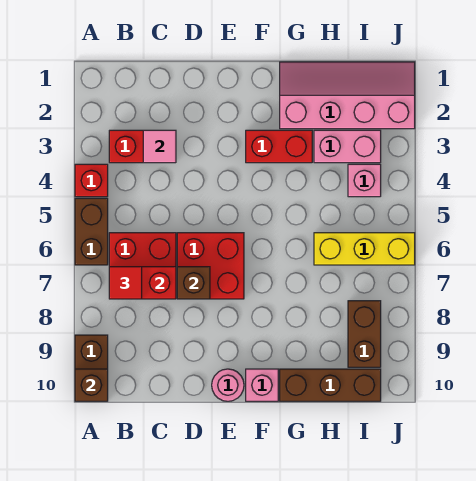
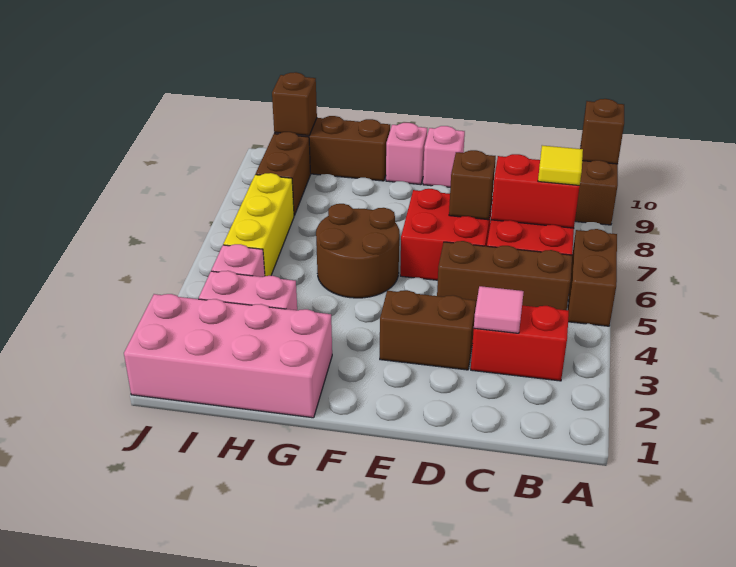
red brick A4 level 1 -> none
none -> brown brick B5:D5 level 1
red tile B7 level 3 -> yellow tile B7 level 3
none -> brown brick D3:E3 level 1
pink round brick E10 level 1 -> pink brick E10 level 1
red brick F3:G3 level 1 -> none
none -> brown round brick F5:G6 level 1
pink slope G1:J2 level 1 top 2 -> pink brick G1:J2 level 1
yellow brick H6:J6 level 1 -> yellow brick I5:I7 level 1
none -> brown brick I10 level 2

